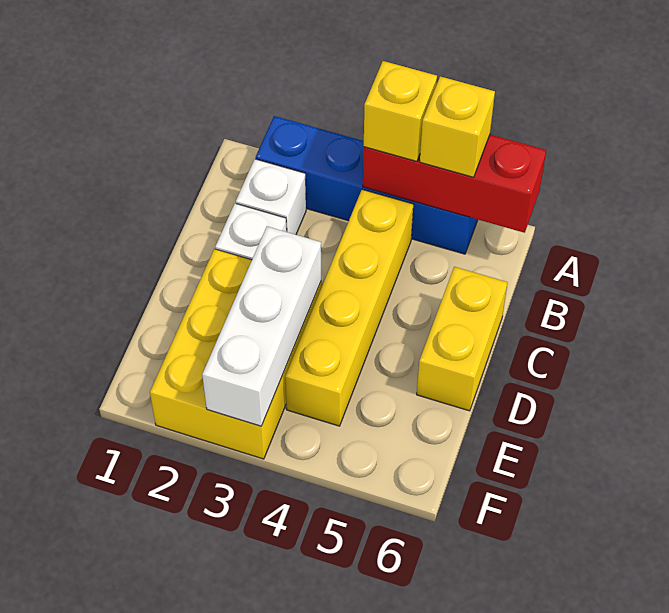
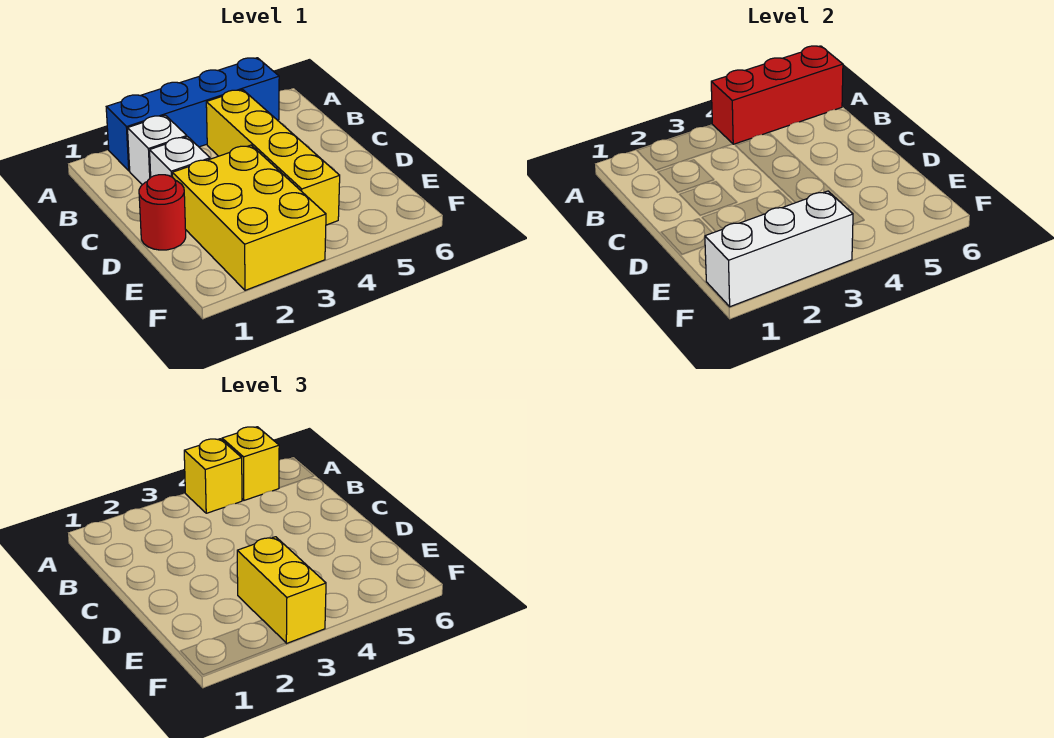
yellow brick C6:D6 level 1 -> yellow brick E3:F3 level 3
none -> red round brick D1 level 1
white brick D3:F3 level 2 -> white brick F1:F3 level 2

